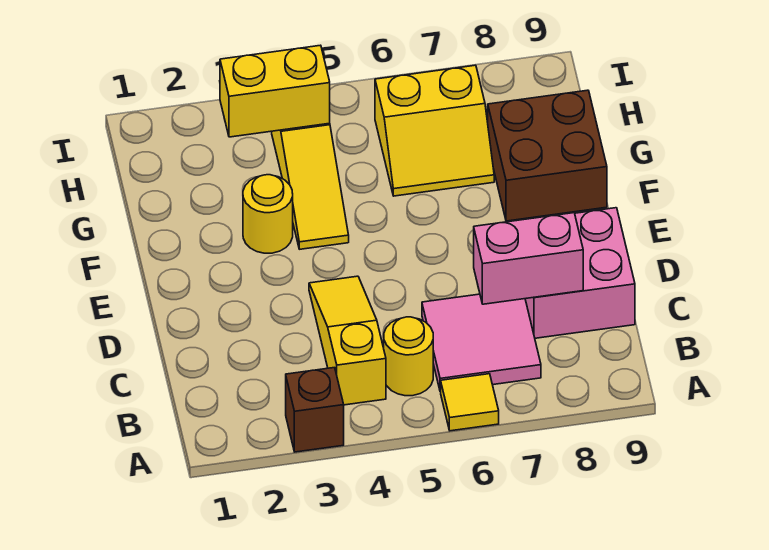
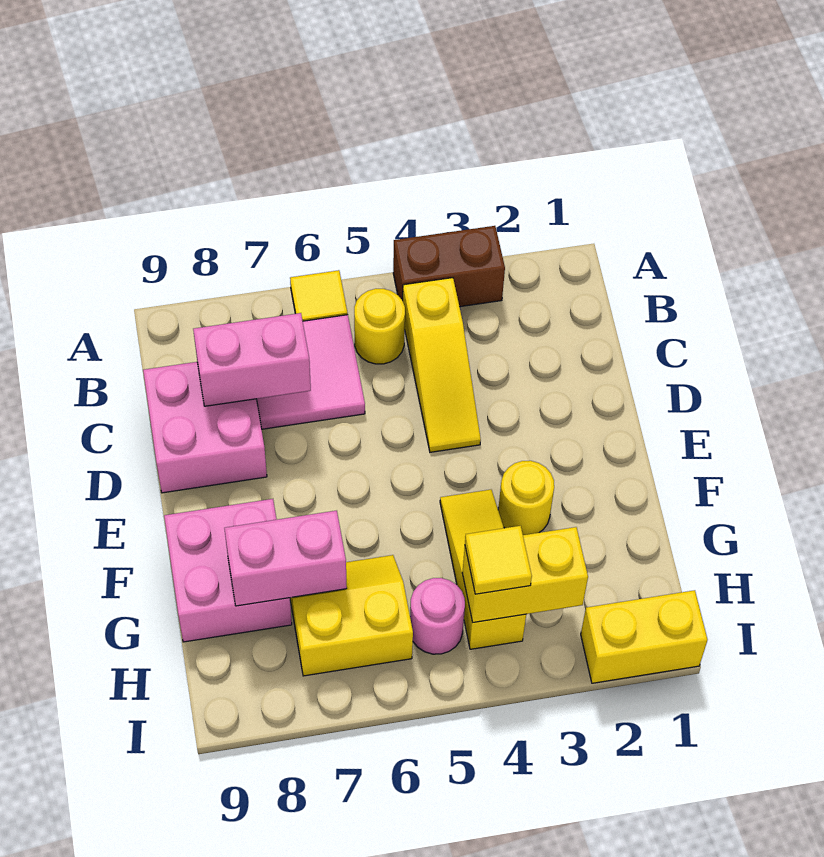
brown brick A3 level 1 -> brown brick A3:A4 level 1
brown brick F8:G9 level 1 -> pink brick F8:G9 level 1
none -> pink brick G7:G8 level 2
none -> yellow tile H4 level 3
none -> pink round brick H5 level 1
none -> yellow brick I1:I2 level 1

